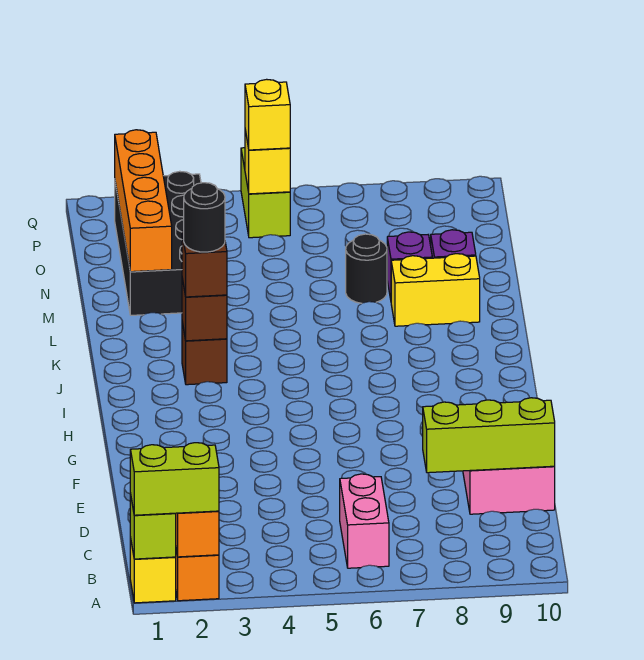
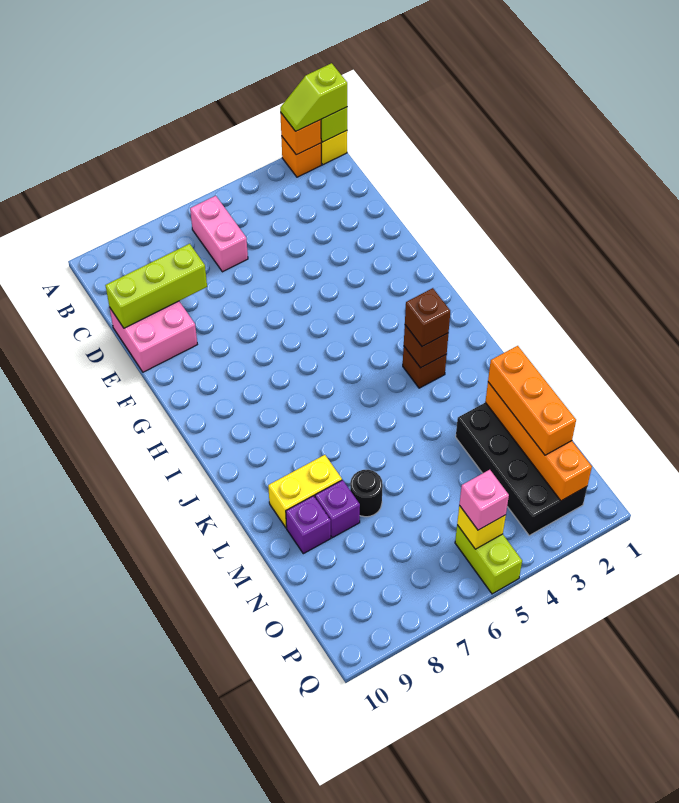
lime brick A1:A2 level 3 -> lime slope A1:A2 level 3 top 1
black round brick J3 level 4 -> none
none -> orange brick M2:O2 level 3
yellow brick P5 level 3 -> pink brick P5 level 3

